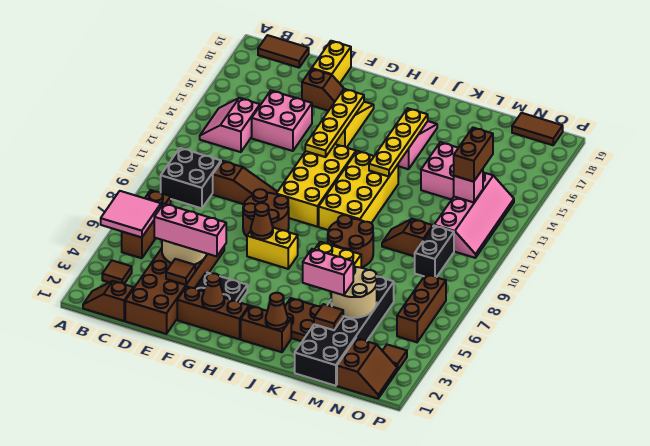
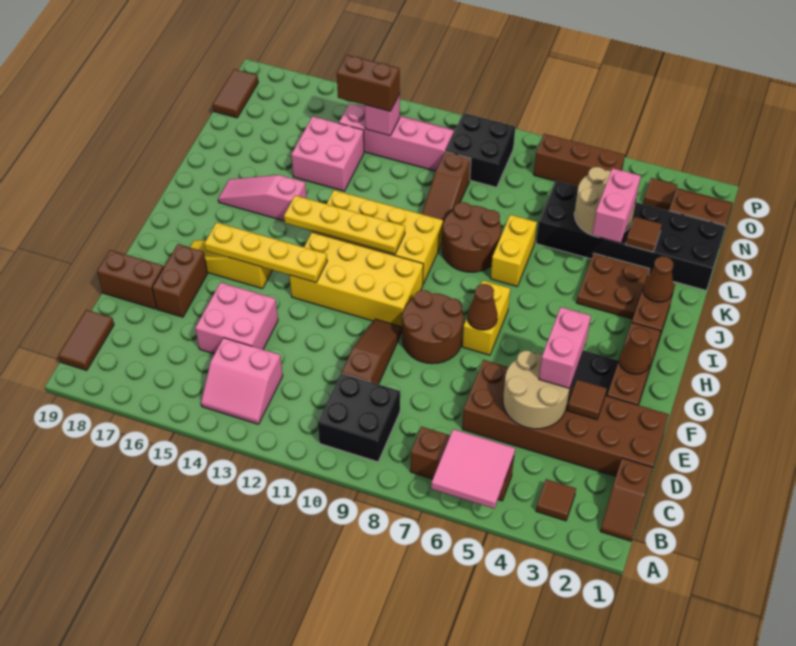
pink brick D4:F4 level 3 -> pink brick E4:F4 level 3
brown slope E17:F17 level 1 top E -> brown brick E17:F17 level 1
yellow brick E18:E19 level 1 -> brown brick E18:E19 level 1
yellow plate J13:J16 level 2 -> yellow plate I11:I14 level 2
brown slope L10:M10 level 1 top M -> brown slope K10:M10 level 1 top M
black brick N9:N10 level 1 -> black brick N9:O10 level 1

